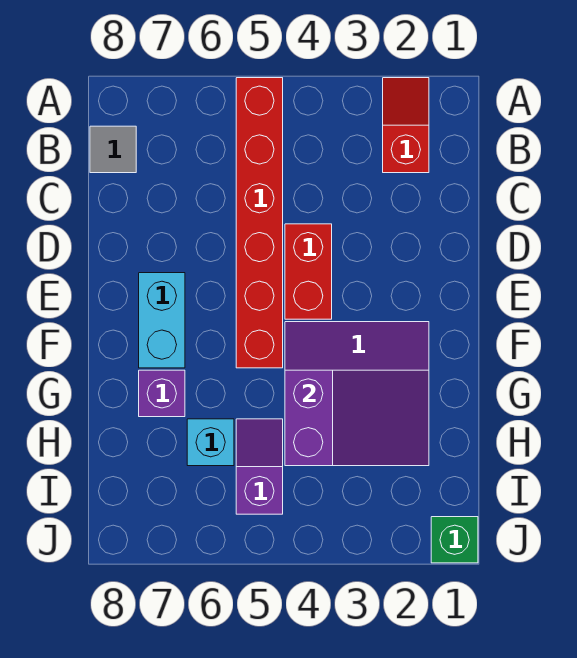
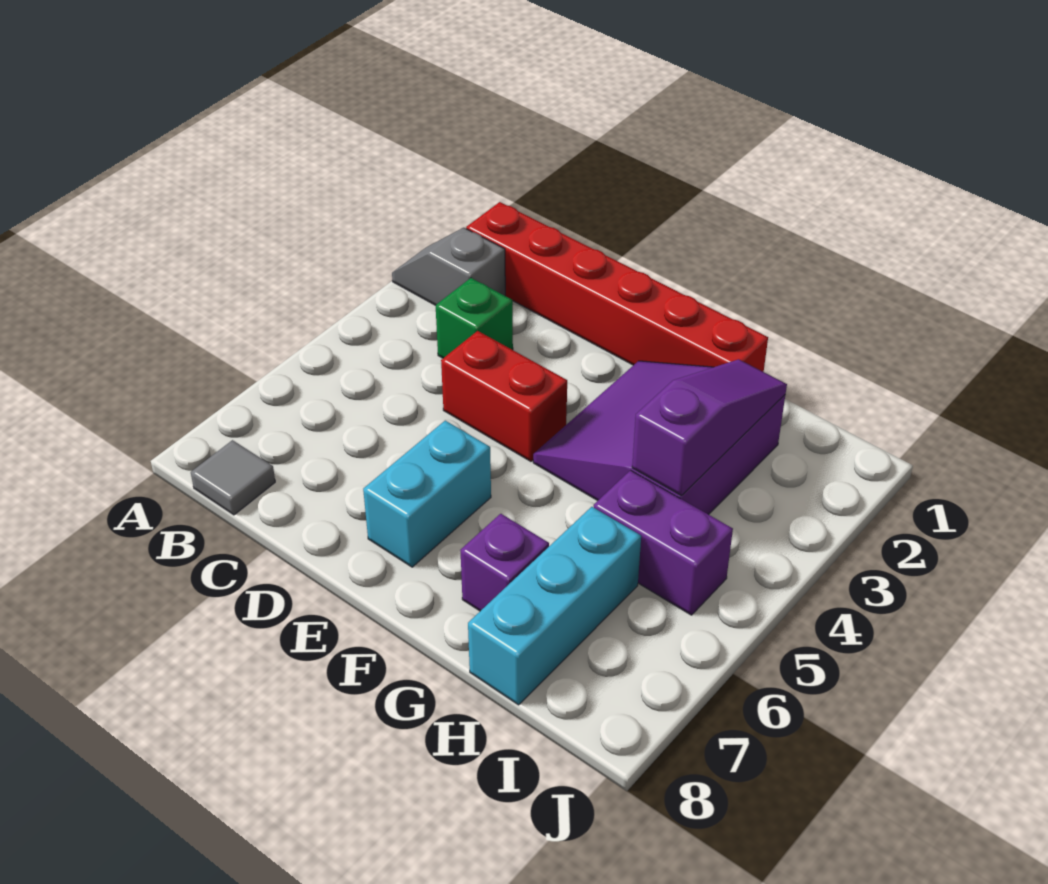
red slope A2:B2 level 1 top B -> grey slope A2:B2 level 1 top B
red brick A5:F5 level 1 -> red brick B1:G1 level 1
cyan brick E7:F7 level 1 -> cyan brick E6:E7 level 1
purple slope G2:H4 level 2 top 4 -> purple slope H2:H4 level 2 top 4
purple slope H5:I5 level 1 top I -> purple brick H5:I5 level 1
cyan brick H6 level 1 -> cyan brick H6:H8 level 1
green brick J1 level 1 -> green brick C3 level 1

